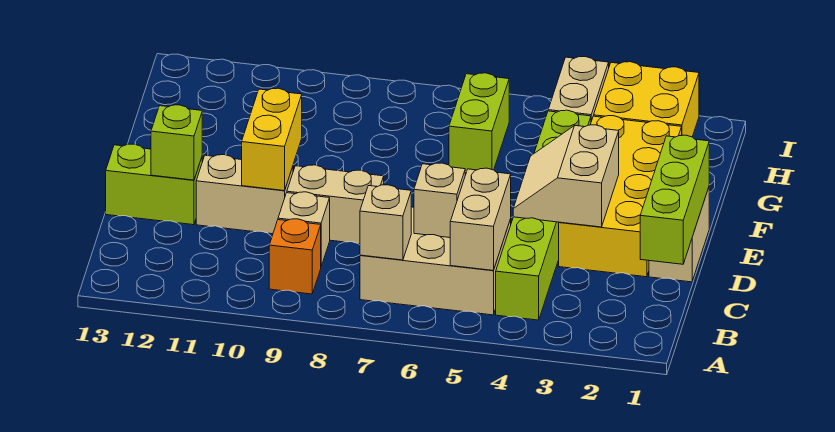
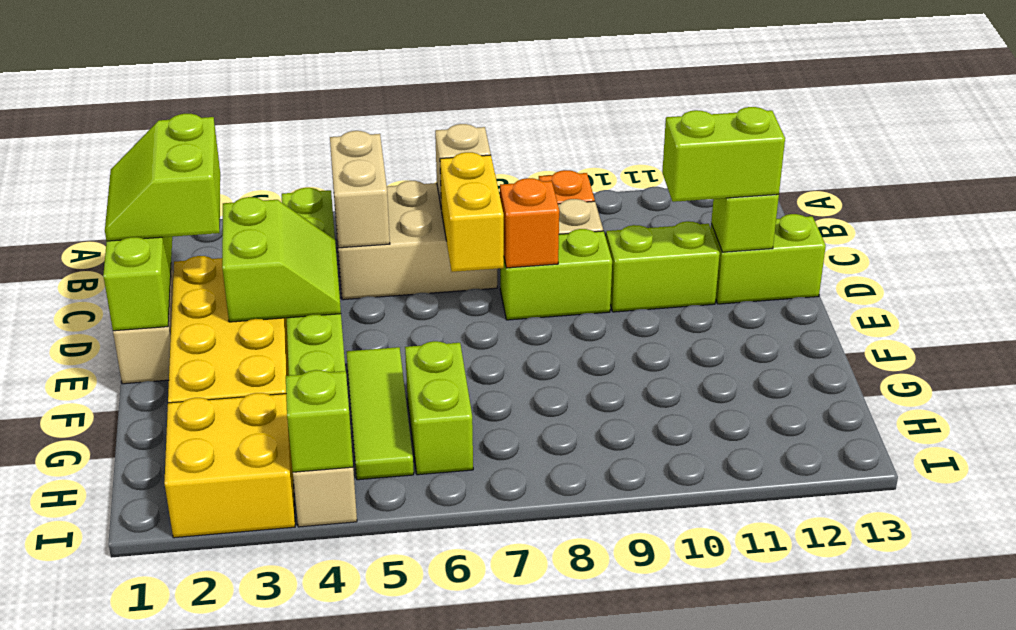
none -> lime slope C1:D2 level 3 top 2
tan brick C6 level 2 -> none
tan slope D3:E4 level 2 top 3 -> lime slope D3:E4 level 2 top 3
tan brick D8:D9 level 1 -> lime brick D8:D9 level 1
none -> orange brick D8 level 2
tan brick D10:D11 level 1 -> lime brick D10:D11 level 1
yellow brick D10:E10 level 2 -> yellow brick C7:D7 level 2
none -> lime brick D11:D12 level 3
none -> lime tile F5:H5 level 1
none -> lime brick I4 level 2

